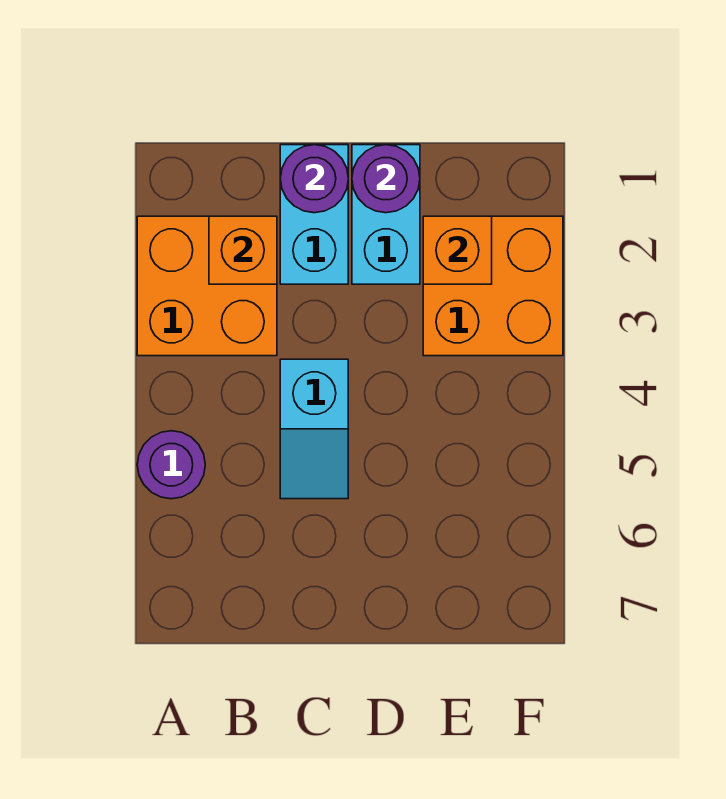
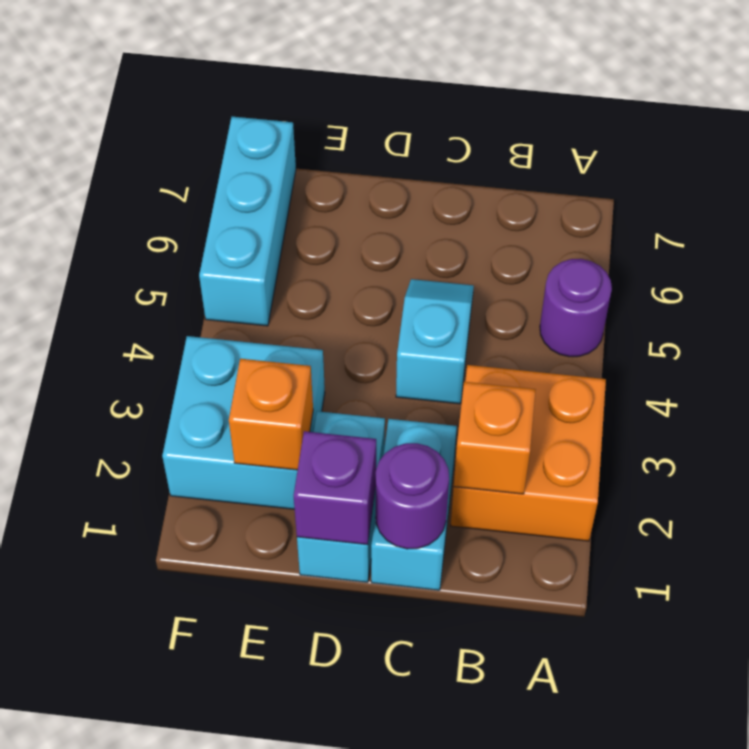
purple round brick D1 level 2 -> purple brick D1 level 2
orange brick E2:F3 level 1 -> cyan brick E2:F3 level 1
none -> cyan brick F5:F7 level 1

